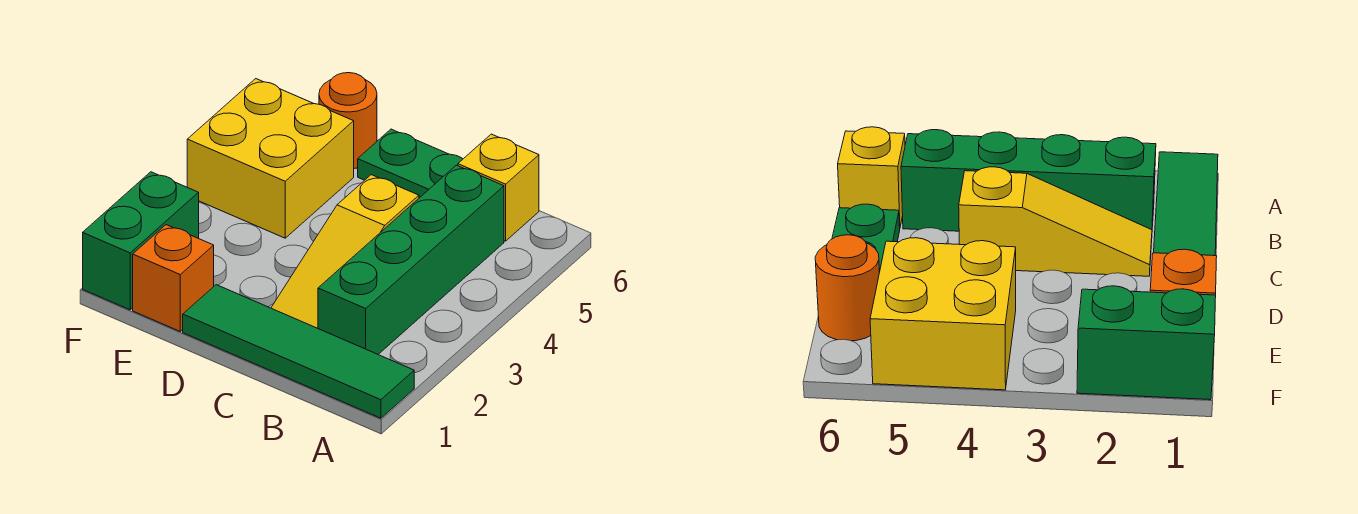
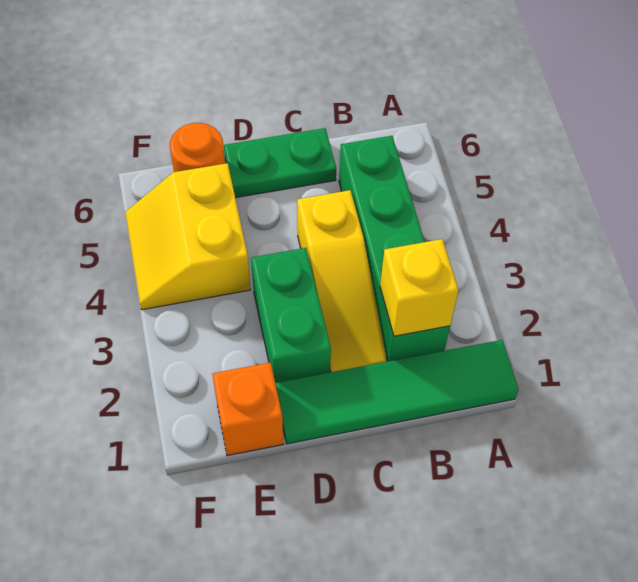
yellow brick B6 level 1 -> yellow brick B2 level 2
yellow brick E4:F5 level 1 -> yellow slope E4:F5 level 1 top E
green brick F1:F2 level 1 -> green brick D2:D3 level 1

